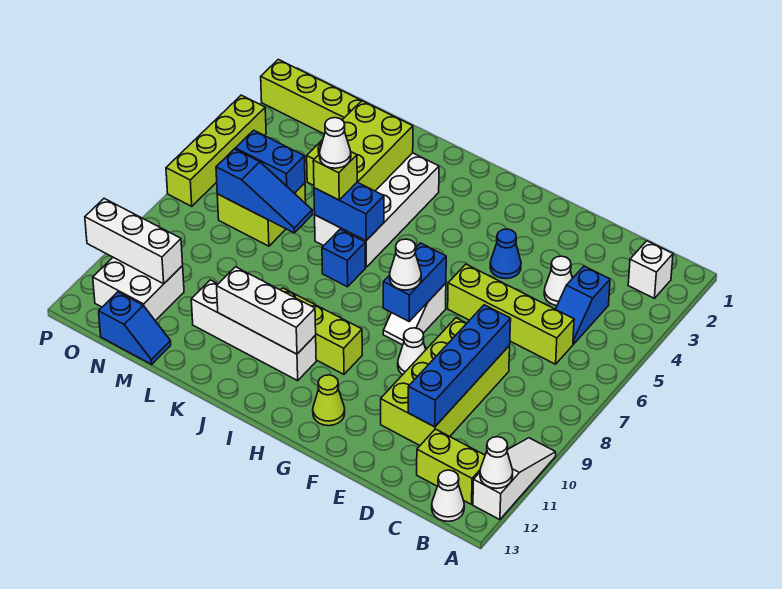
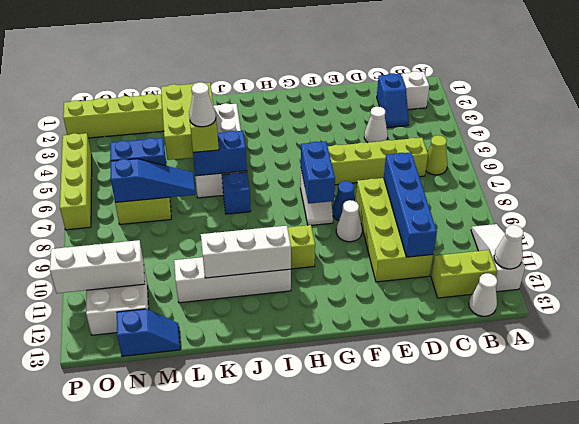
blue slope C4:C5 level 1 top 4 -> blue slope C2:C3 level 1 top 2
blue cone F4 level 1 -> blue cone F8 level 1
white cone G8 level 3 -> none
lime cone G12 level 1 -> lime cone B6 level 1

